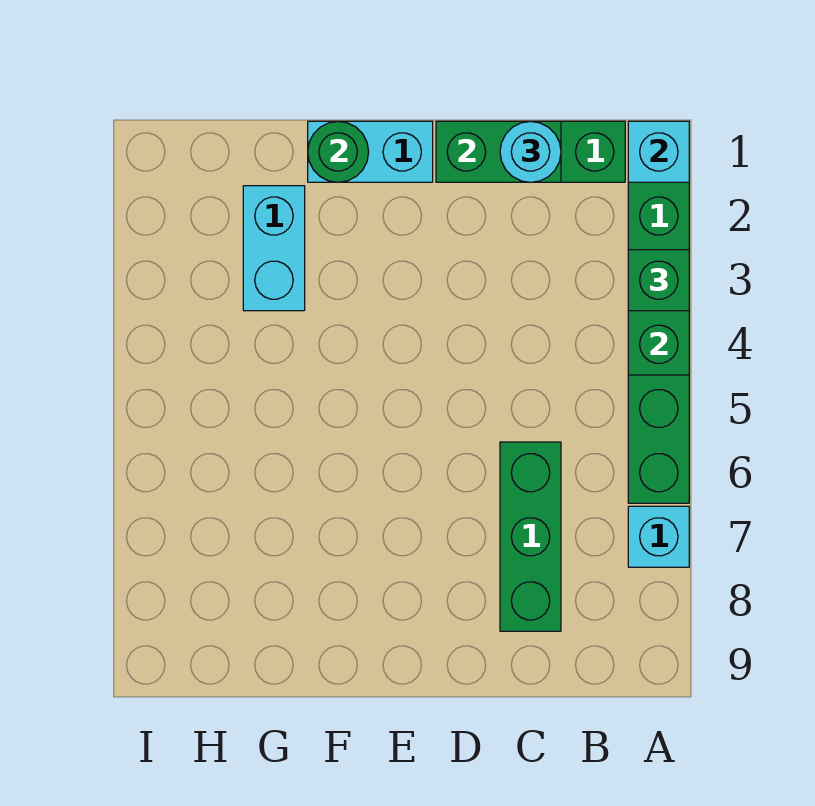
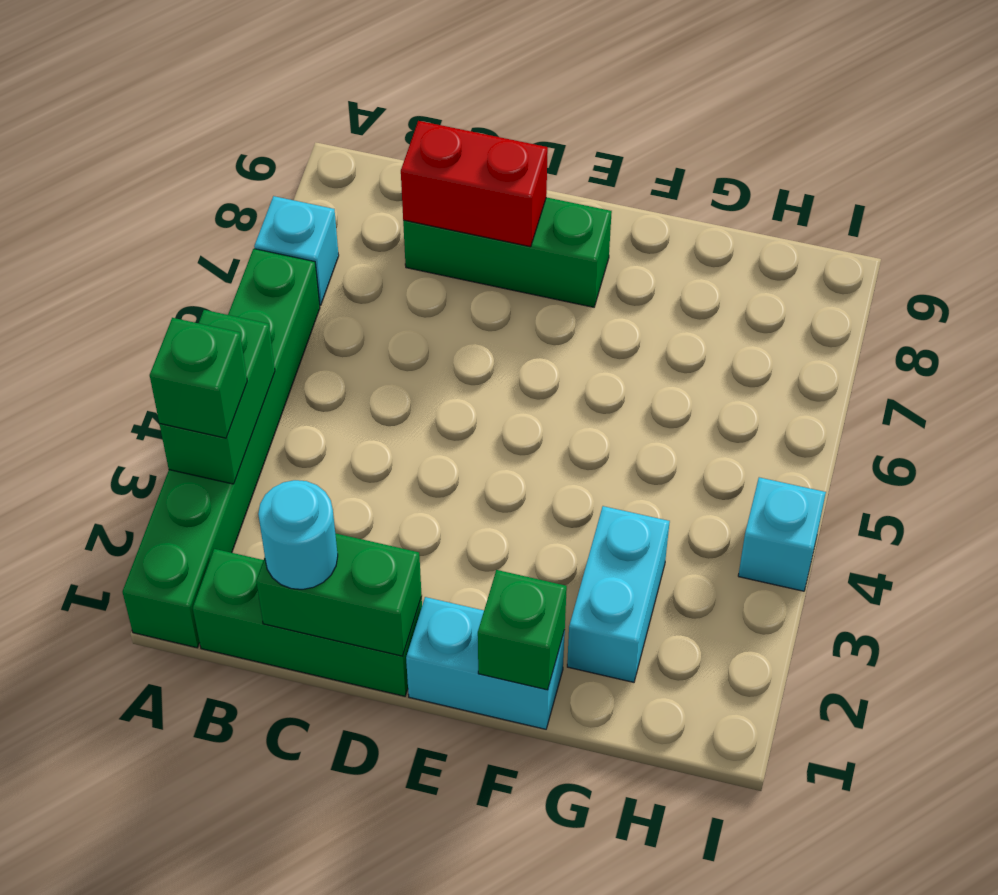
cyan brick A1 level 2 -> cyan brick I4 level 1
green brick C6:C8 level 1 -> green brick C8:E8 level 1
none -> red brick C8:D8 level 2
green round brick F1 level 2 -> green brick F1 level 2

